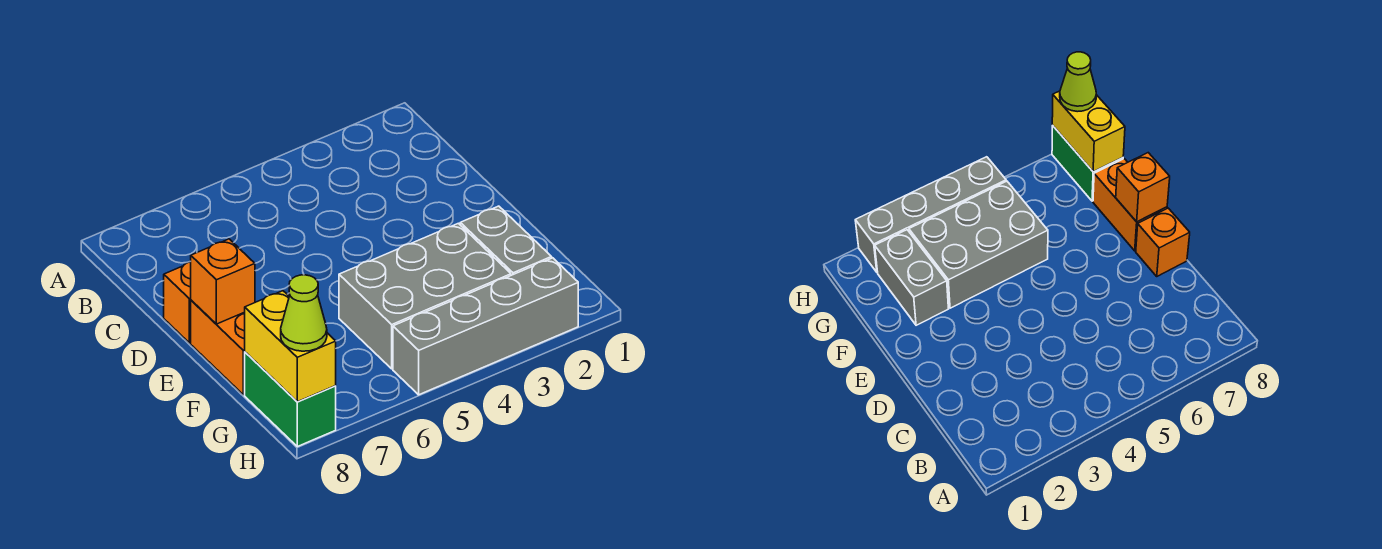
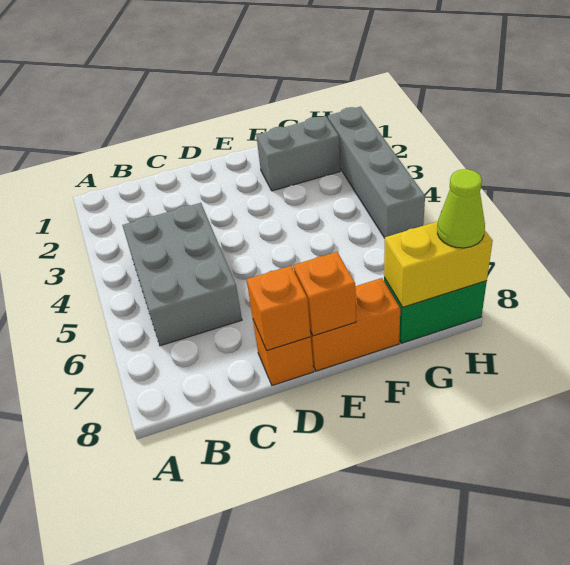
none -> orange brick D8 level 2
grey brick F3:G5 level 1 -> grey brick B4:C6 level 1

